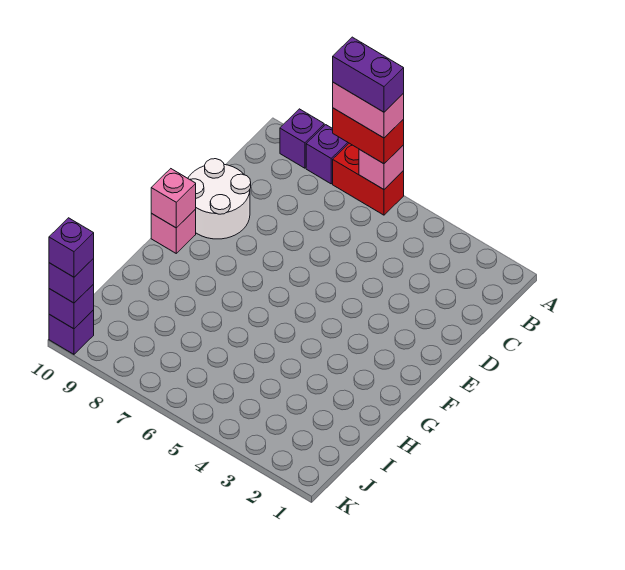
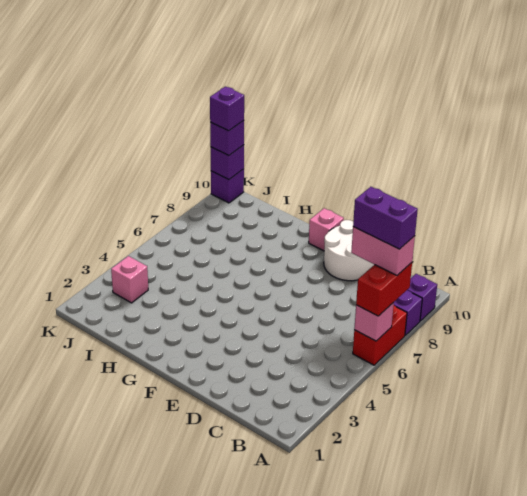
pink brick A6:A7 level 4 -> pink brick A7:B7 level 4
purple brick A6:A7 level 5 -> purple brick A7:B7 level 5
pink brick F10 level 2 -> pink brick J3 level 1

